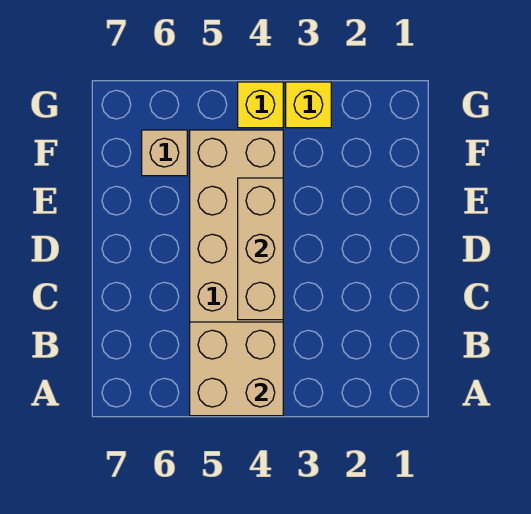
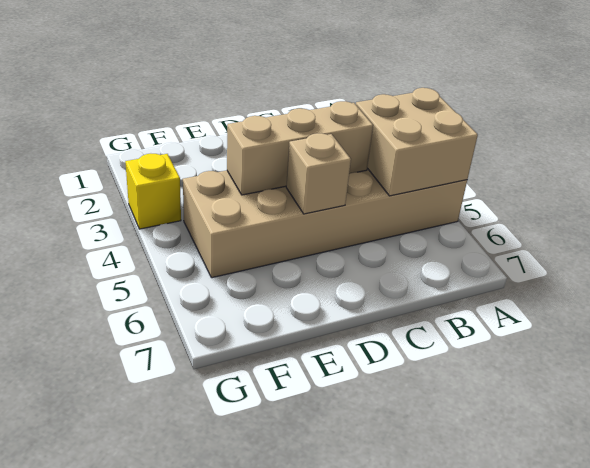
tan brick F6 level 1 -> tan brick D5 level 2
yellow brick G4 level 1 -> none

